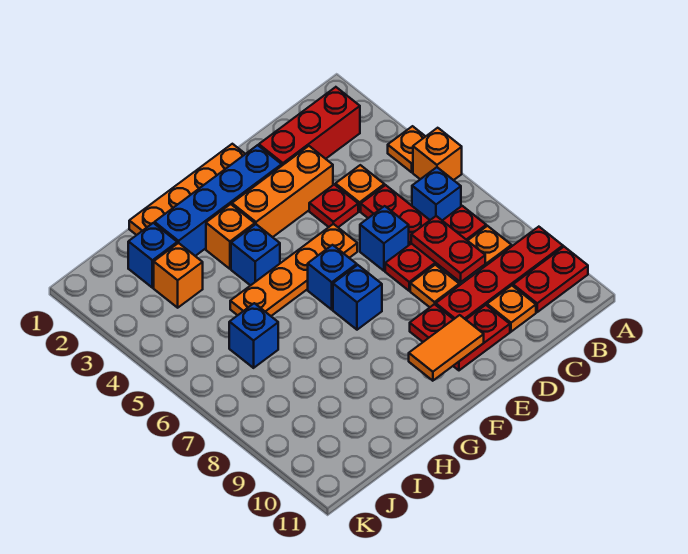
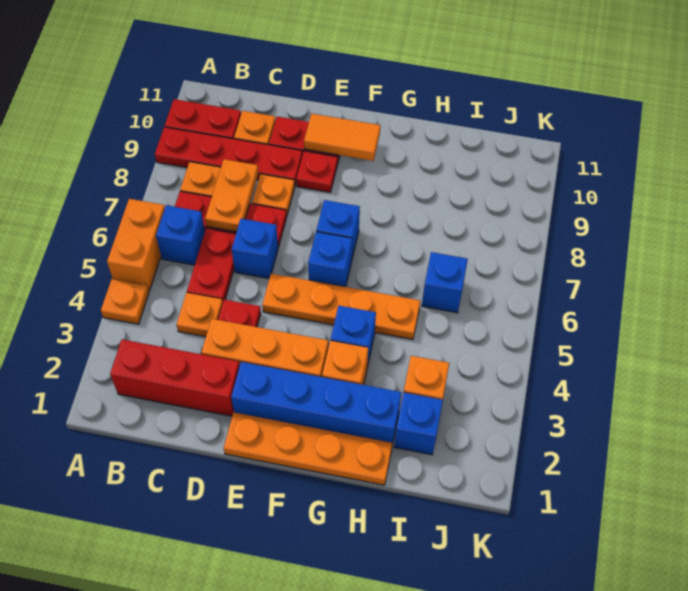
orange brick A5 level 1 -> orange brick A5:A6 level 1
red plate C7:C8 level 2 -> orange plate C7:C8 level 2

